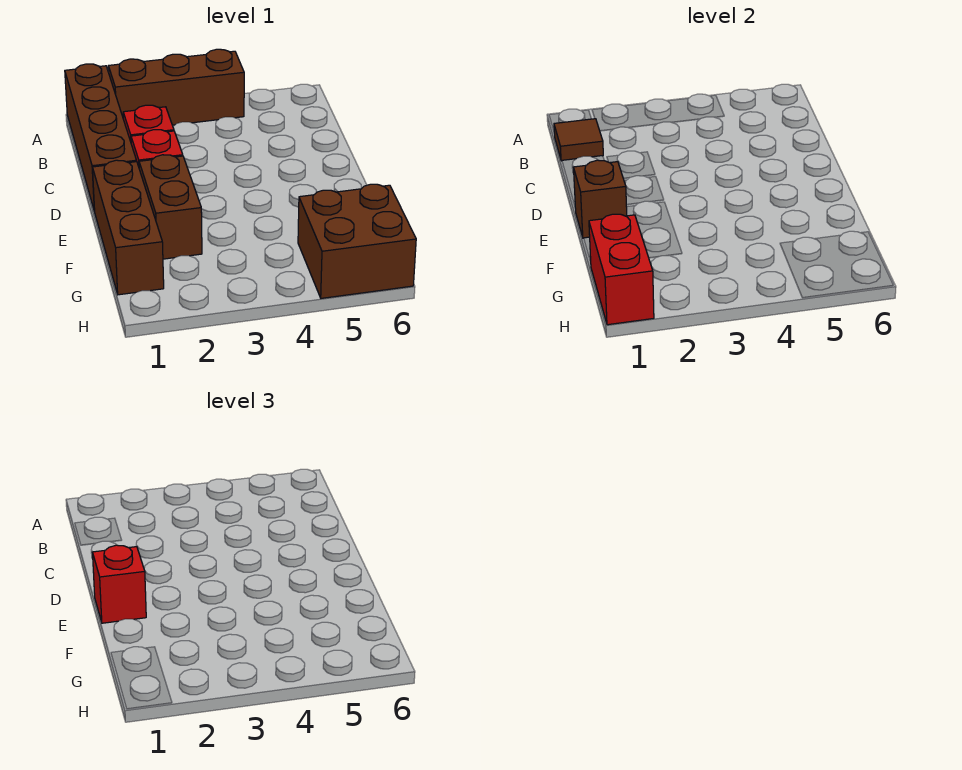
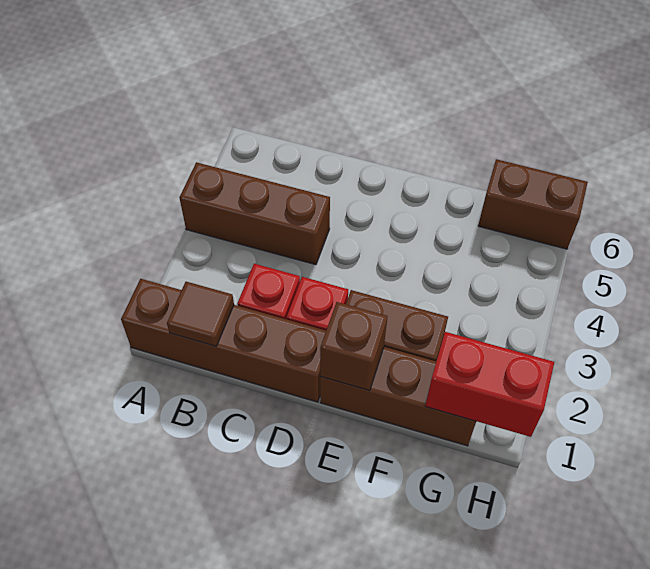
brown brick A2:A4 level 1 -> brown brick A4:C4 level 1
red brick E1 level 3 -> none
brown brick G5:H6 level 1 -> brown brick G6:H6 level 1

